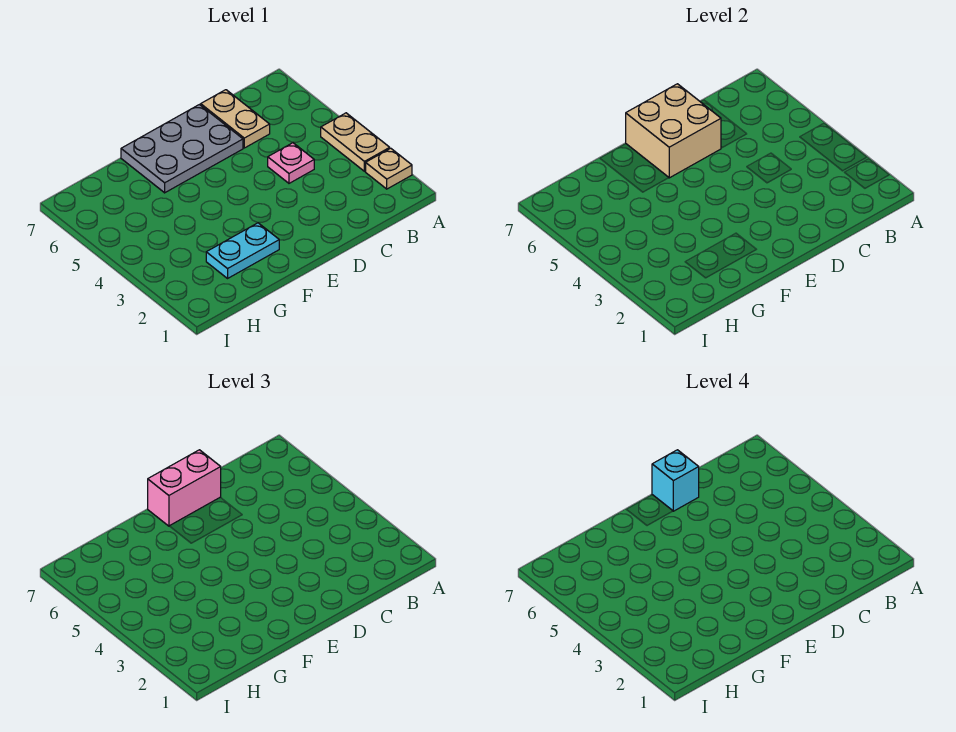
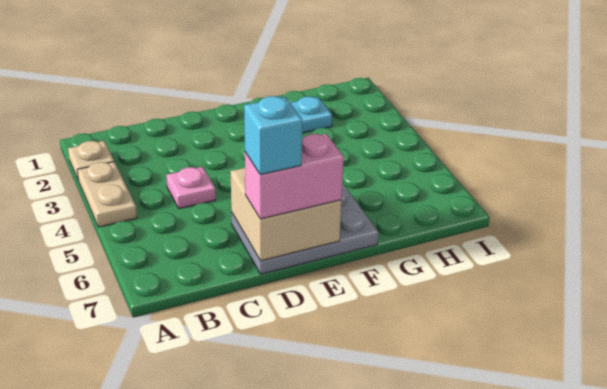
tan plate C6:C7 level 1 -> none

